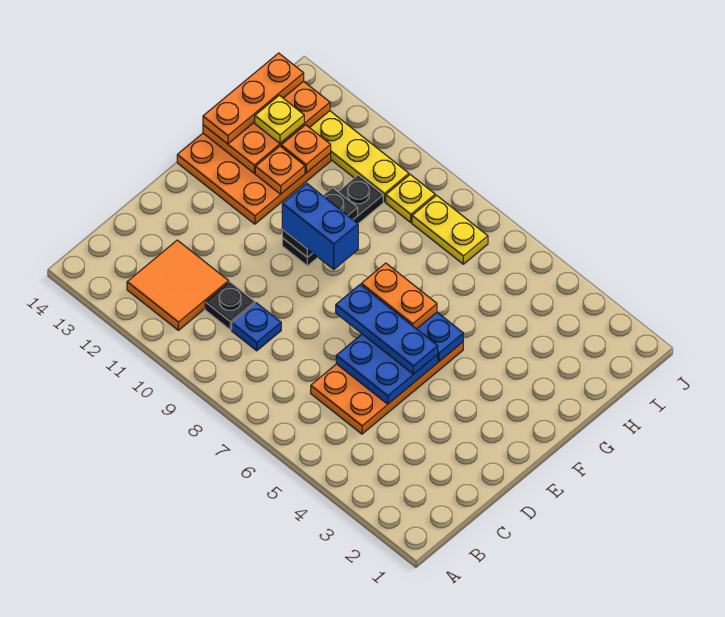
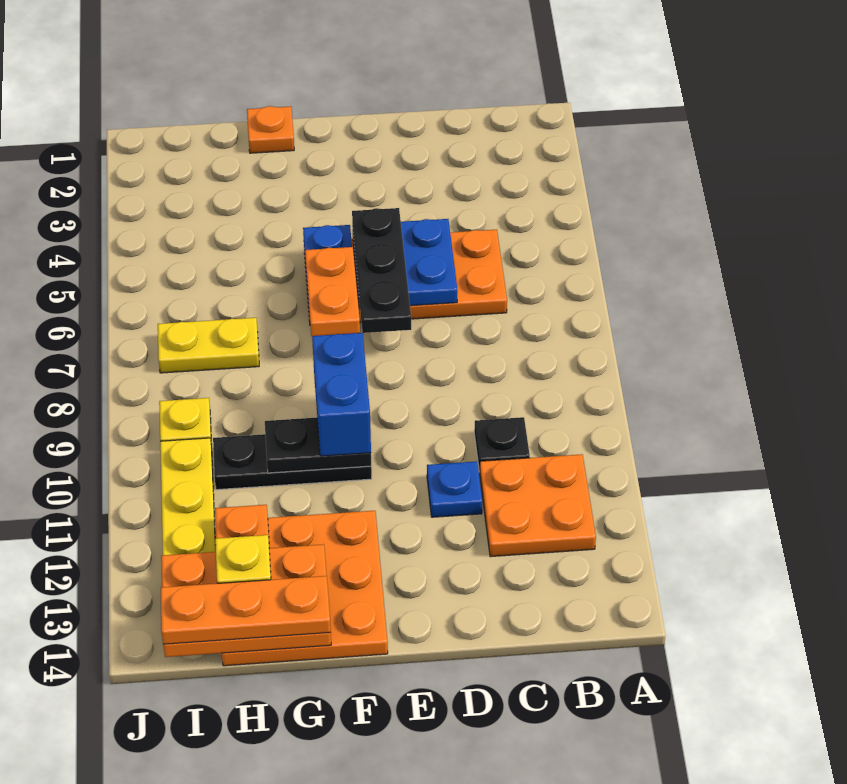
orange tile B11:C12 level 1 -> orange plate B11:C12 level 1
blue plate C9 level 1 -> blue plate D11 level 1
blue plate E5:E7 level 3 -> black plate E5:E7 level 3
orange plate G12 level 2 -> orange plate G1 level 1
yellow plate I7:I8 level 1 -> yellow plate H7:I7 level 1

